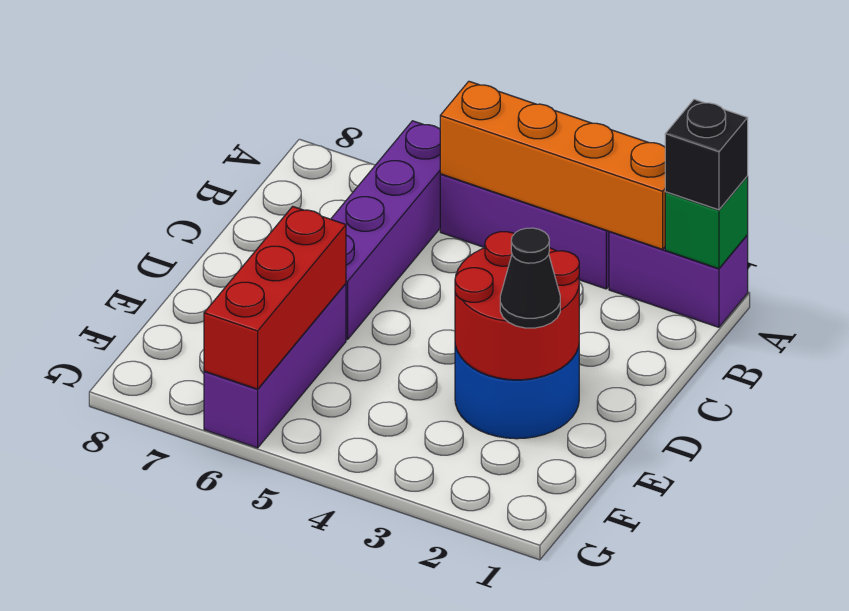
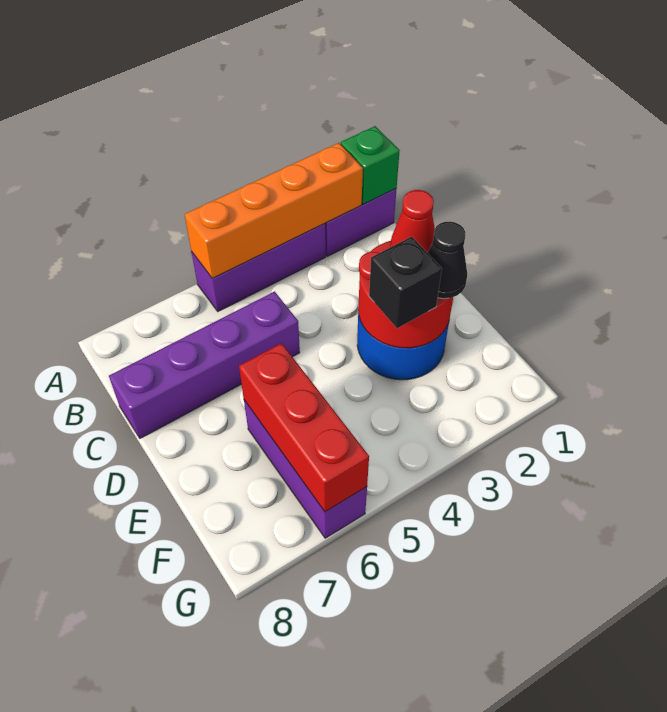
black brick A1 level 3 -> black brick E3 level 3
purple brick A6:D6 level 1 -> purple brick C5:C8 level 1
none -> red cone D2 level 3

